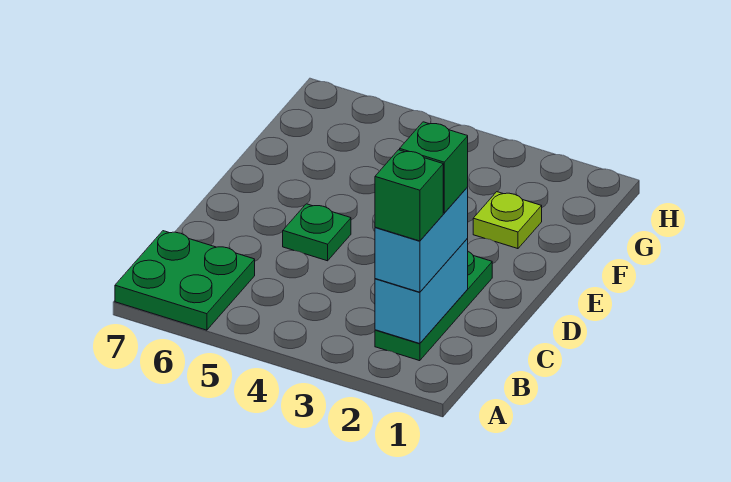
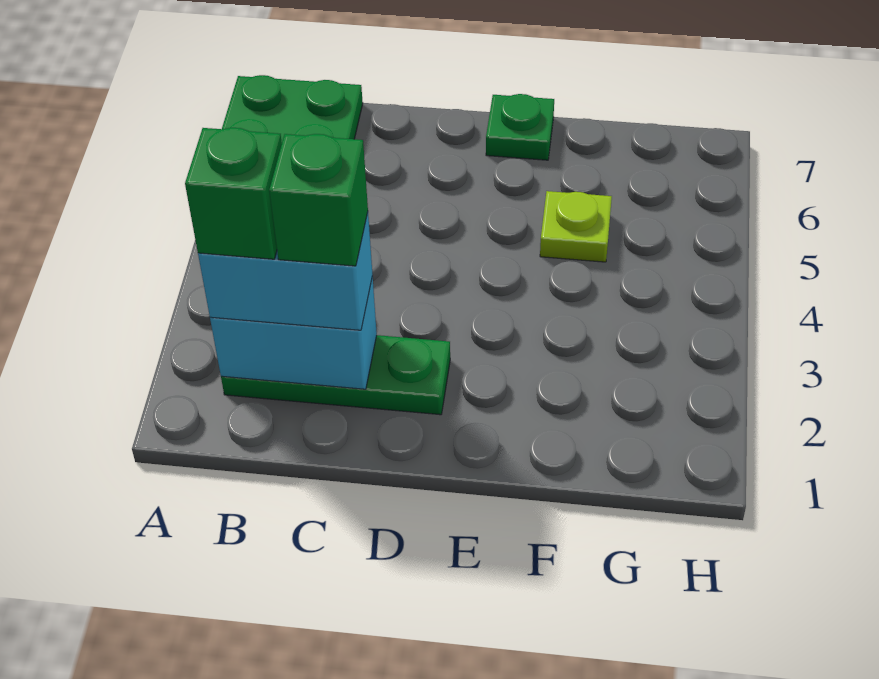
green plate D5 level 1 -> green plate E7 level 1
lime plate F2 level 1 -> lime plate F5 level 1

